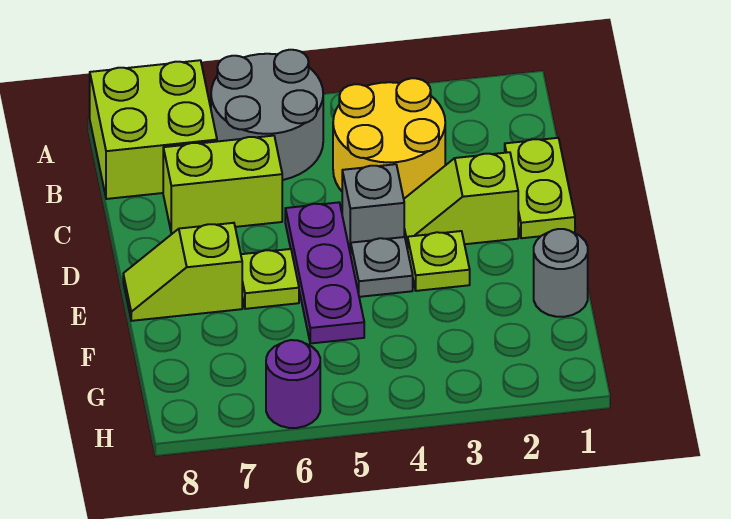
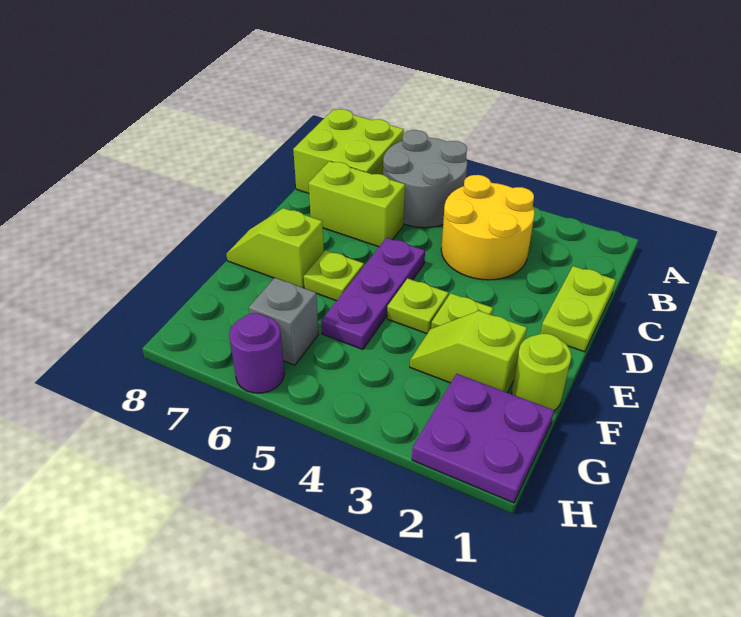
lime slope D2:D3 level 1 top 2 -> lime slope F2:F3 level 1 top 2
grey brick D4 level 1 -> grey brick G6 level 1
grey plate E4 level 1 -> lime plate E4 level 1
grey round brick F1 level 1 -> lime round brick F1 level 1
none -> purple plate G1:H2 level 1

